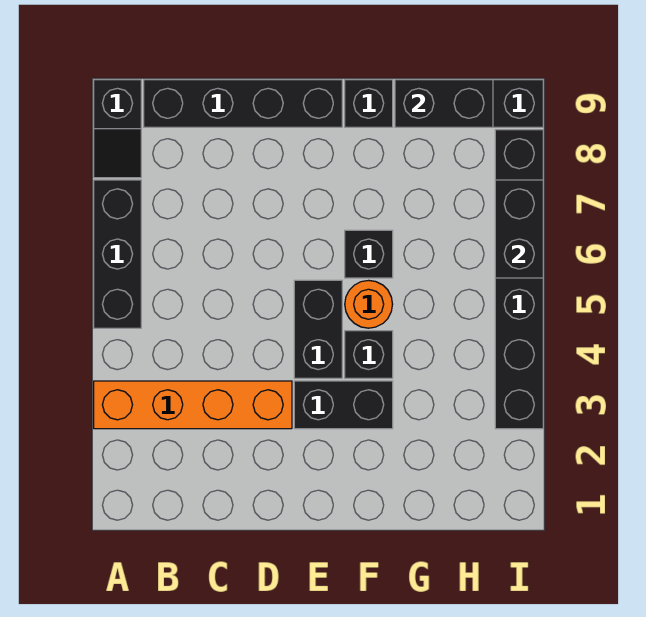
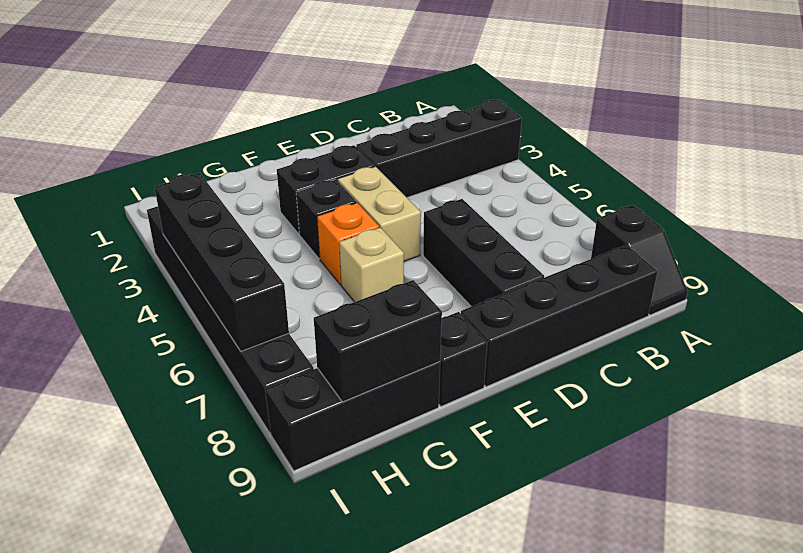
orange brick A3:D3 level 1 -> black brick A3:D3 level 1
black brick A5:A7 level 1 -> black brick D6:D8 level 1
black slope A8:A9 level 1 top 9 -> black slope A8:A9 level 1 top 8
black brick E4:E5 level 1 -> tan brick E4:E5 level 1
orange round brick F5 level 1 -> orange brick F5 level 1
black brick F6 level 1 -> tan brick F6 level 1
black brick I6:I7 level 2 -> black brick I4:I7 level 2

